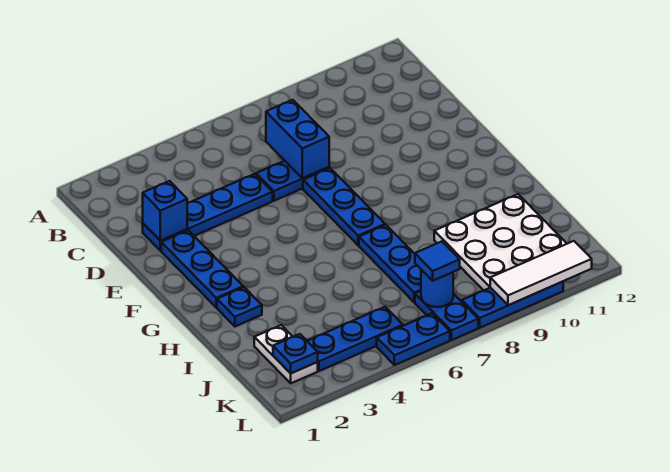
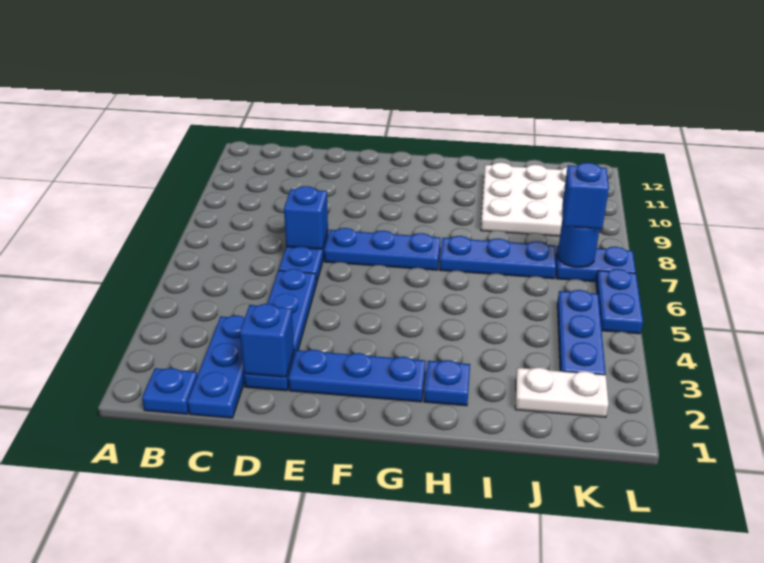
blue brick C7:D7 level 2 -> blue brick D7 level 2
blue plate K2 level 2 -> blue plate B1 level 1
blue tile K7 level 3 -> blue brick K7 level 3
blue plate L8:L10 level 1 -> blue plate C1:C3 level 1
white tile L9:L11 level 2 -> none

